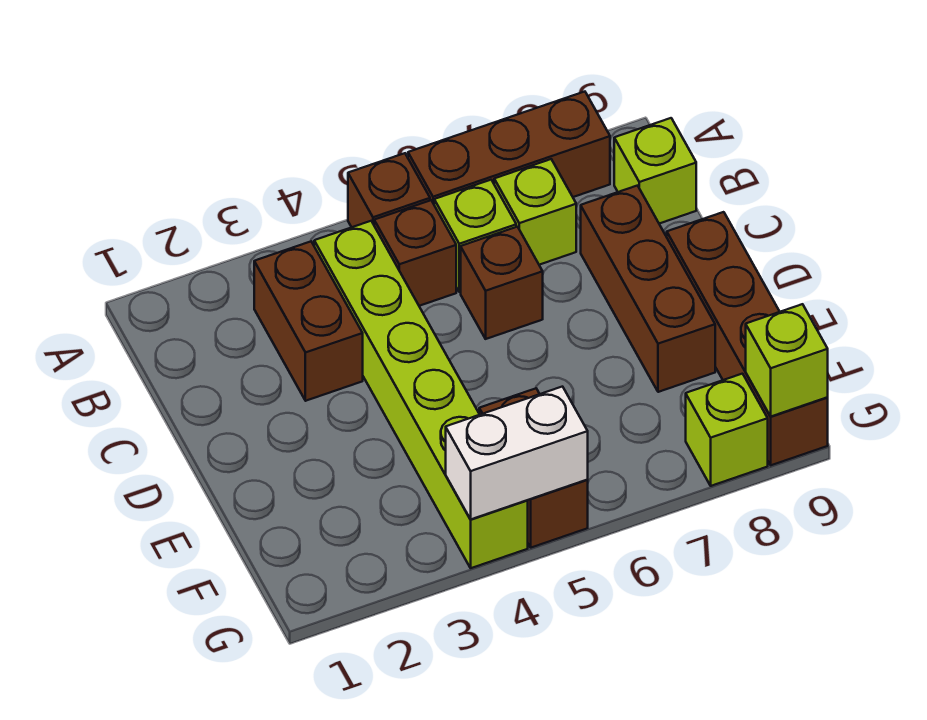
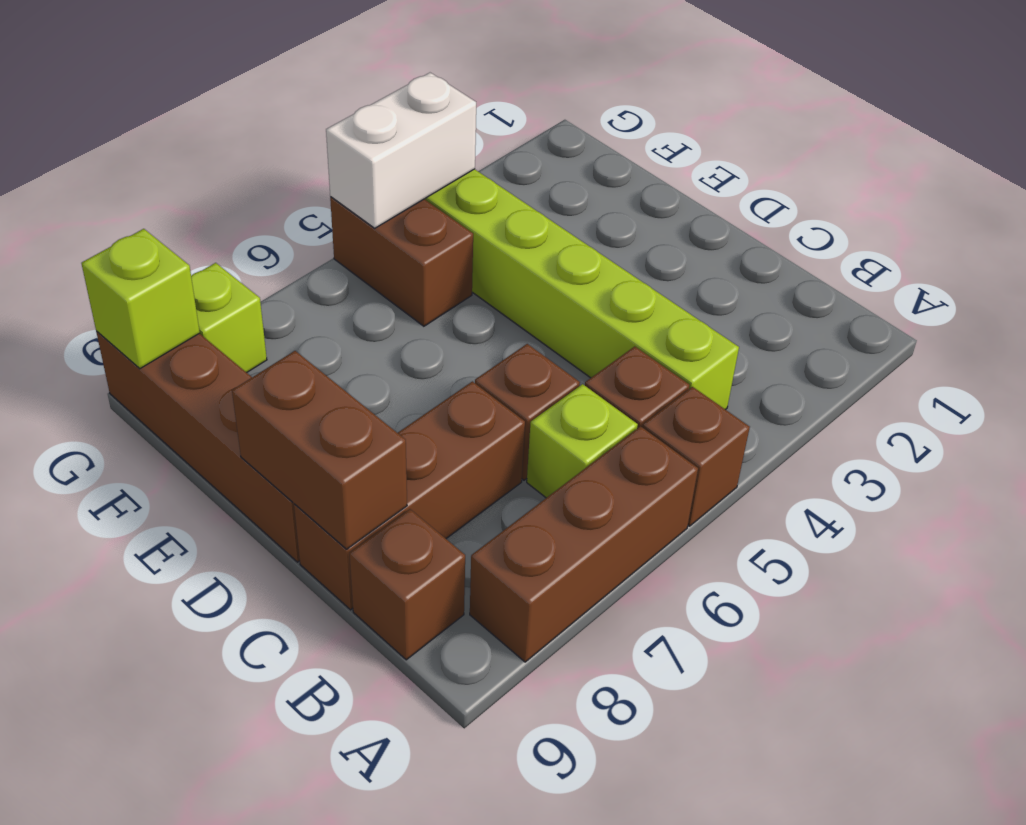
brown brick B3:C3 level 1 -> brown brick C9:D9 level 2
lime brick B7 level 1 -> none
lime brick B9 level 1 -> brown brick B9 level 1
brown brick C8:E8 level 1 -> brown brick C7:C9 level 1

